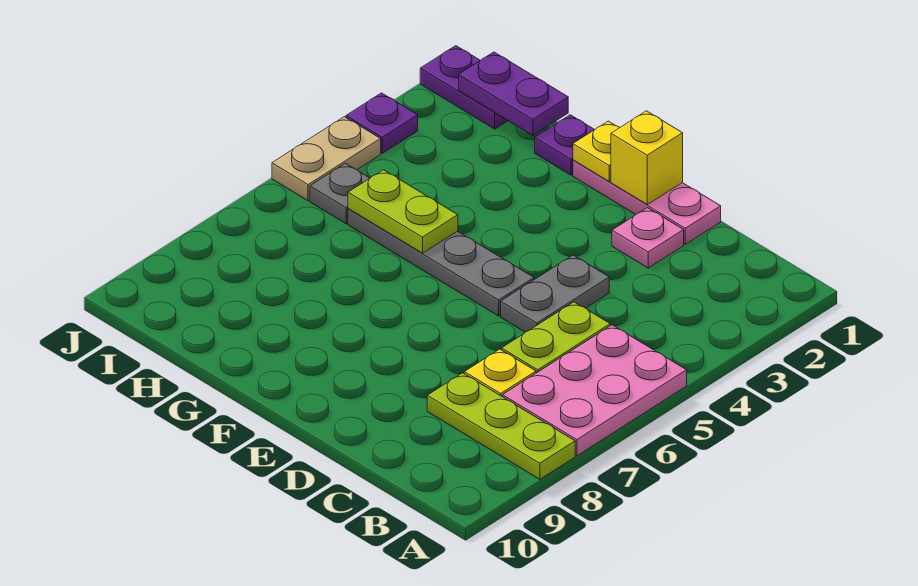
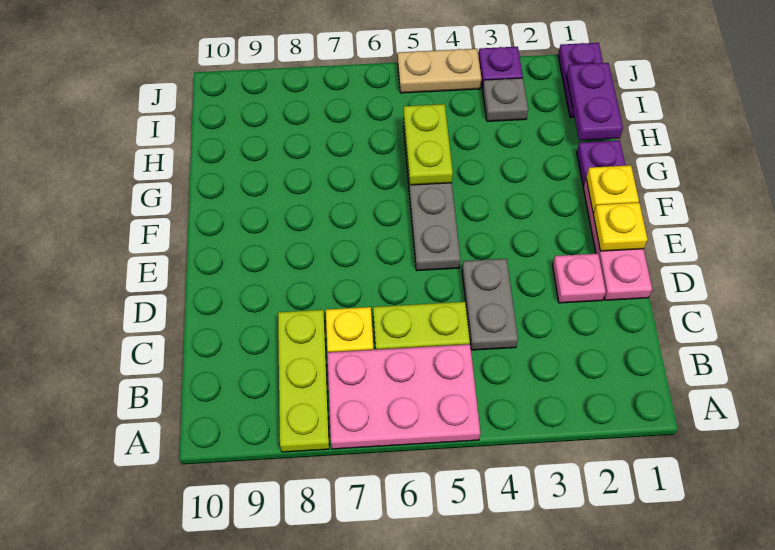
grey plate D4:D5 level 1 -> grey plate C4:D4 level 1
yellow brick E1 level 2 -> yellow plate E1 level 2
grey plate I5 level 1 -> grey plate I3 level 1

